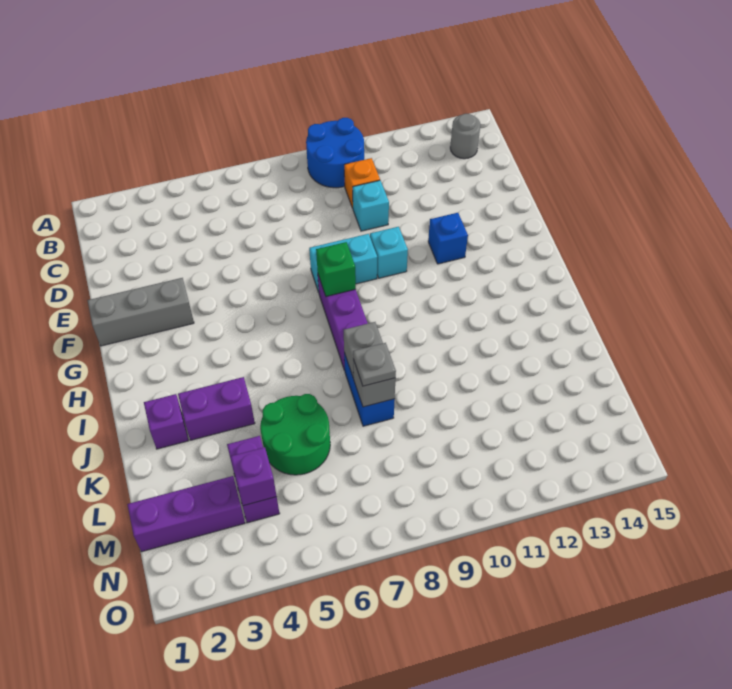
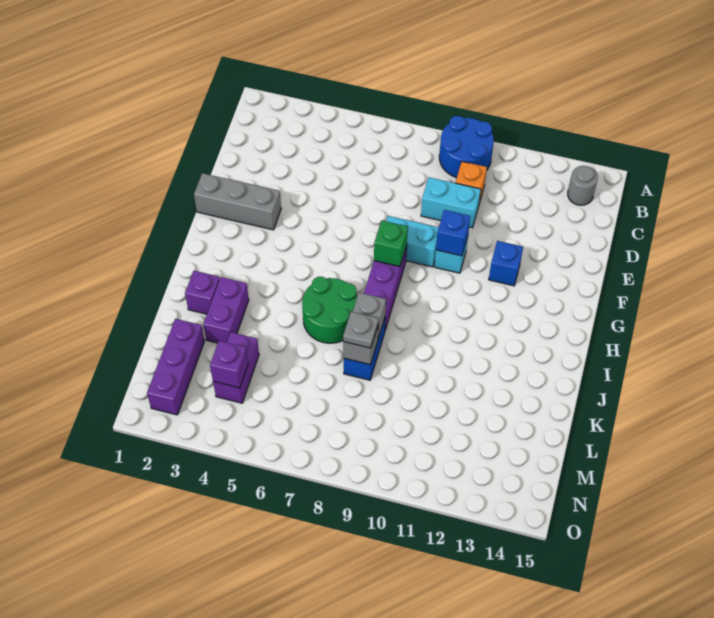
cyan brick D10 level 1 -> cyan brick D9:D10 level 1
none -> blue brick F10 level 2
purple brick J3:J4 level 1 -> purple brick J3:K3 level 1
green round brick K5:L6 level 1 -> green round brick I6:J7 level 1
purple brick M1:M3 level 1 -> purple brick L2:N2 level 1

